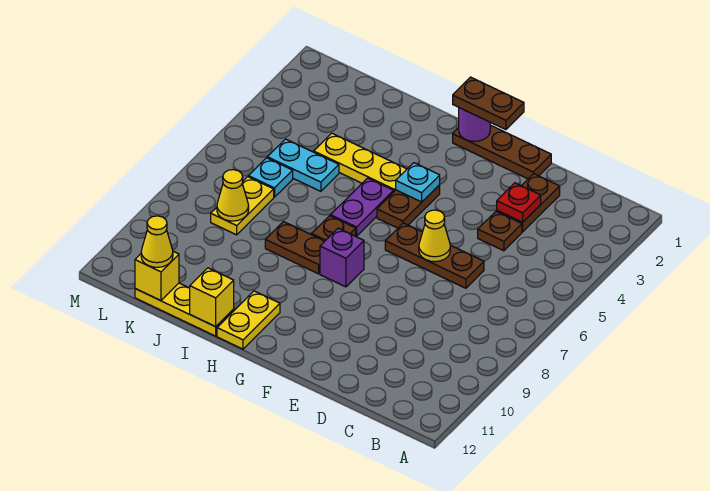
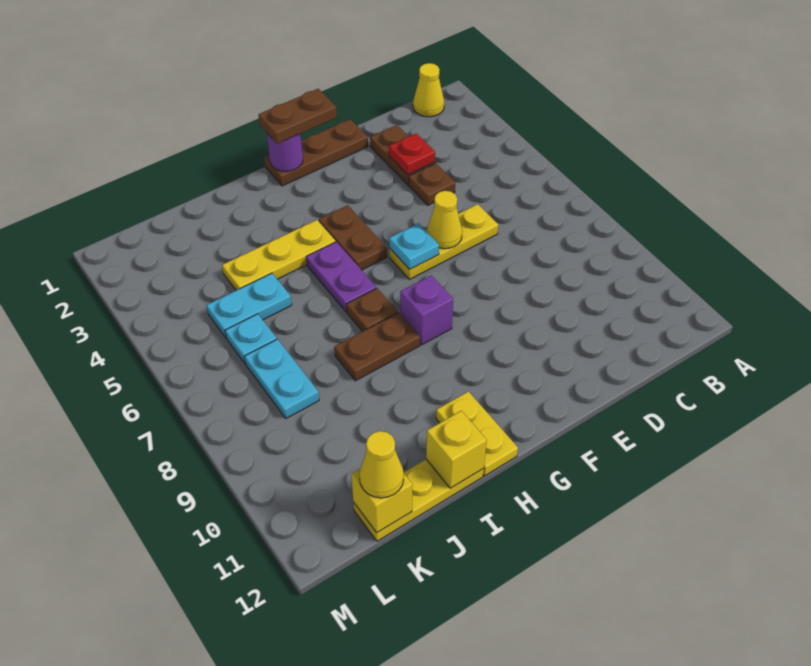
brown plate D6:F6 level 1 -> yellow plate D6:F6 level 1
cyan plate G4 level 2 -> cyan plate F6 level 2
yellow plate K7:K8 level 1 -> cyan plate K7:K8 level 1
yellow cone K8 level 2 -> yellow cone B1 level 1

